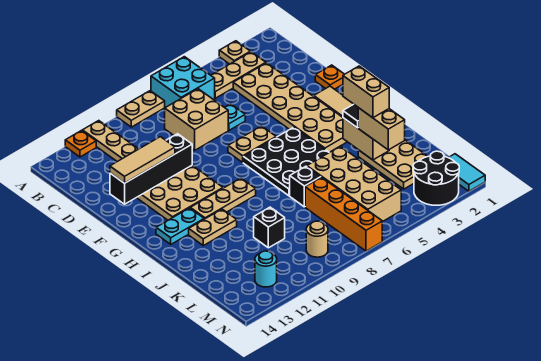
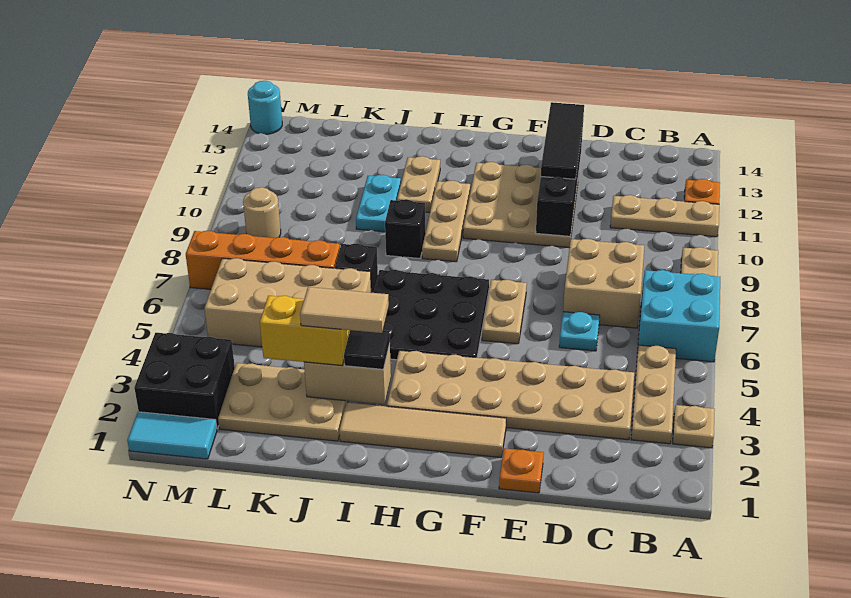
tan tile E11:E13 level 3 -> black tile E11:E13 level 3
cyan plate H12:H13 level 1 -> cyan plate J10:J11 level 1
tan brick I3:J3 level 4 -> tan tile I3:J3 level 4
tan brick J3:K3 level 3 -> yellow brick J3:K3 level 3
black brick K10 level 1 -> black brick I9 level 1
black round brick M2:N3 level 1 -> black brick M2:N3 level 1
cyan round brick M12 level 1 -> cyan round brick N14 level 1

